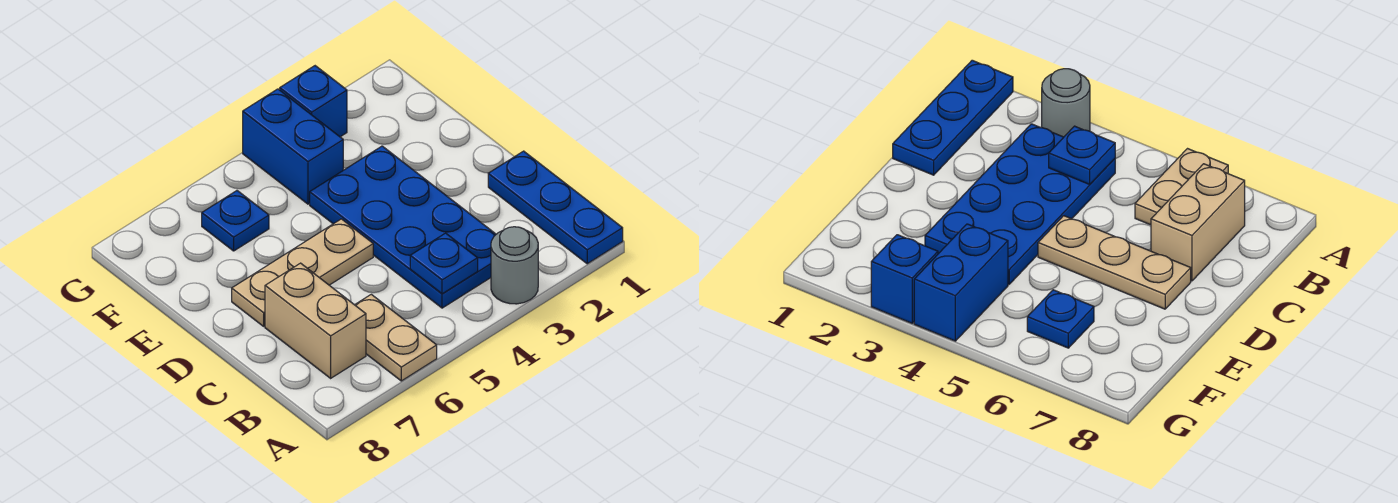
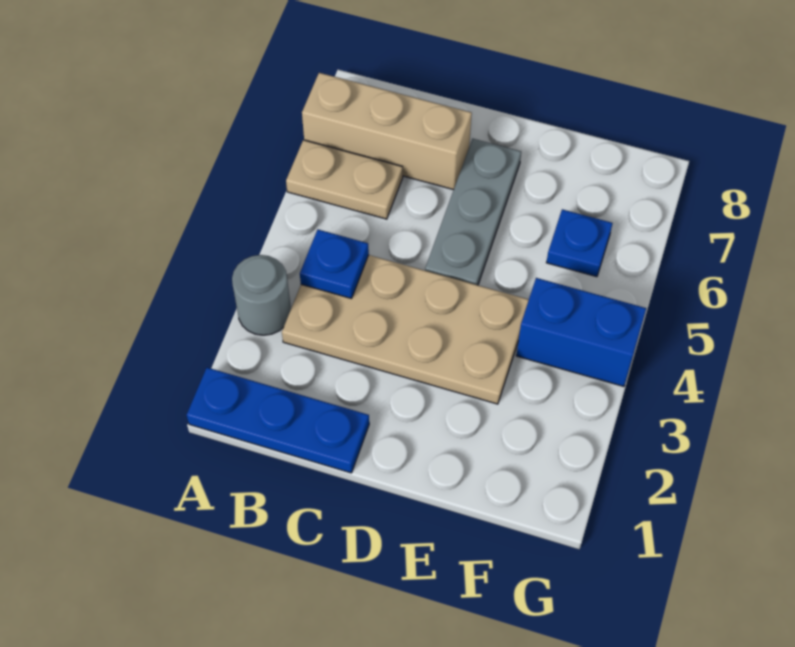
blue plate B3:E4 level 1 -> tan plate B3:E4 level 1
tan brick B7:C7 level 1 -> tan brick A7:C7 level 1
tan plate D5:D7 level 1 -> grey plate D5:D7 level 1
blue brick G3 level 1 -> none

